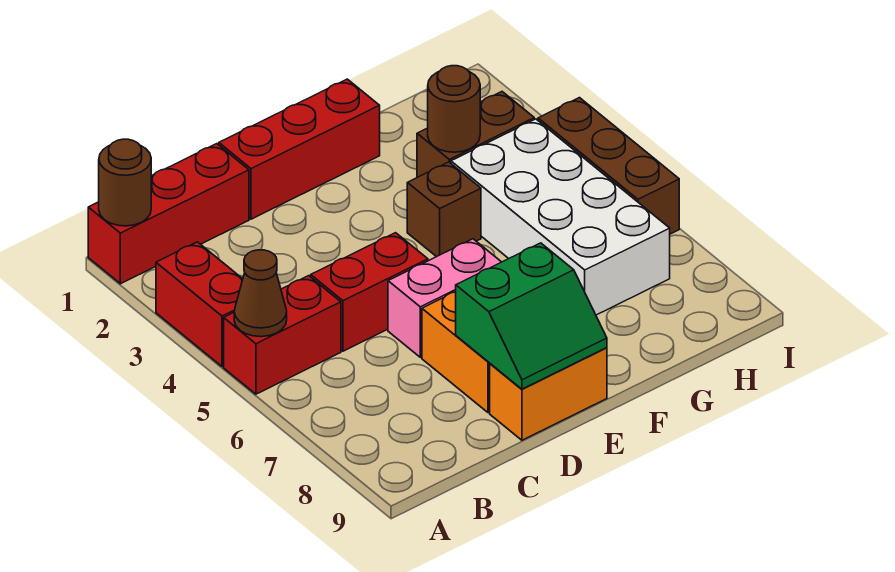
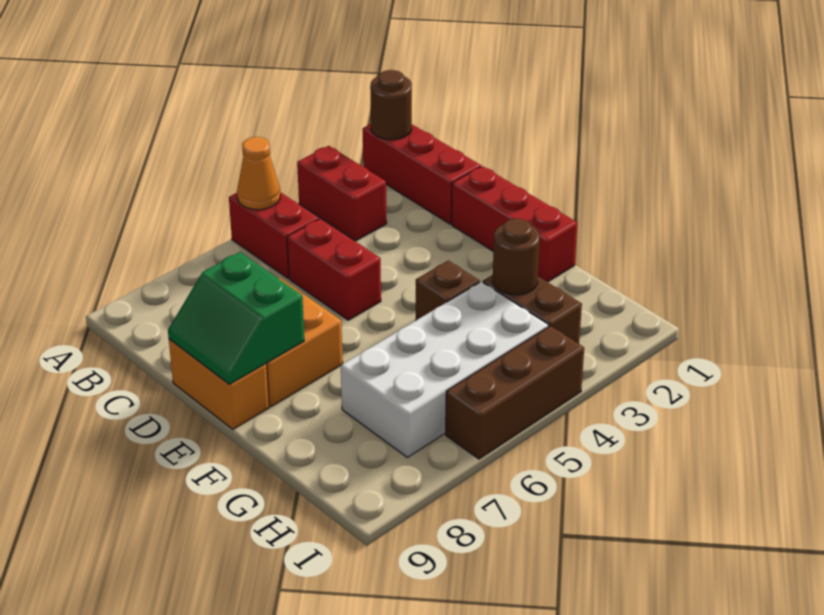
red brick A3:A4 level 1 -> red brick A3:B3 level 1
brown cone A5 level 2 -> orange cone A5 level 2
pink brick D6:E6 level 1 -> none

